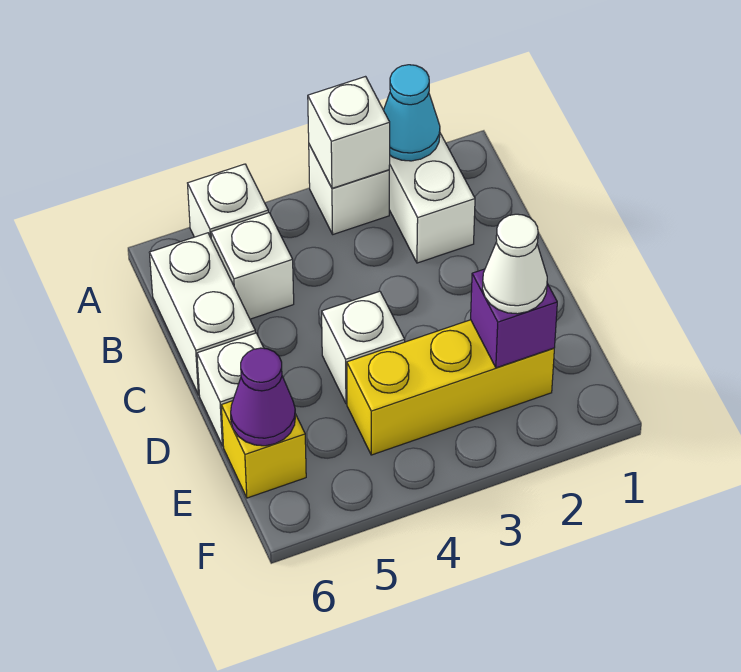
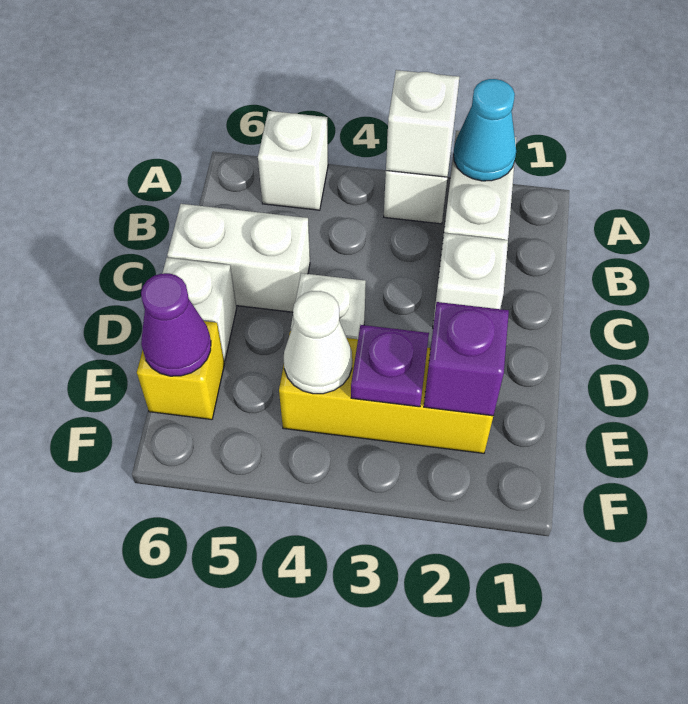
white brick B5 level 1 -> white brick C2 level 1
white brick B6:C6 level 1 -> white brick C5:C6 level 1
white cone E2 level 3 -> white cone E4 level 2
none -> purple plate E3 level 2

